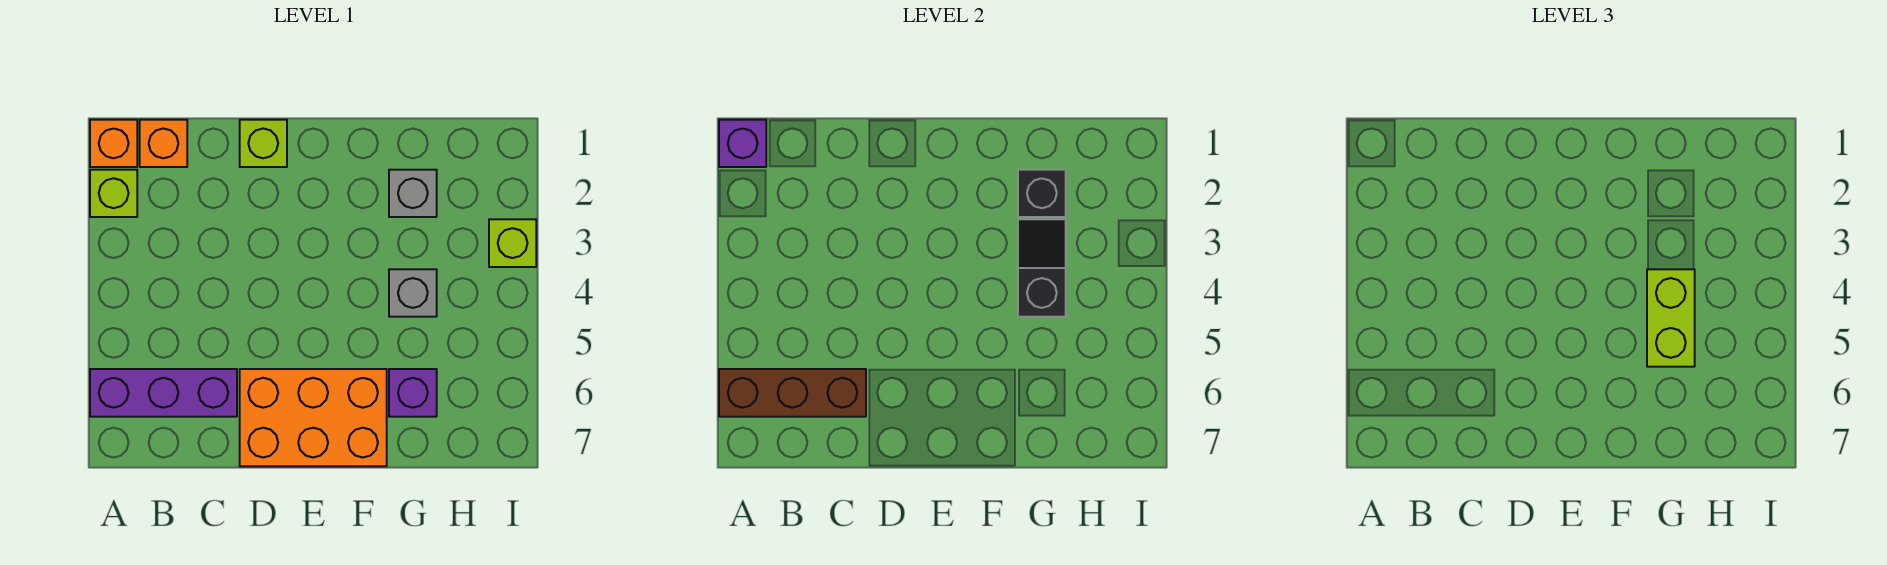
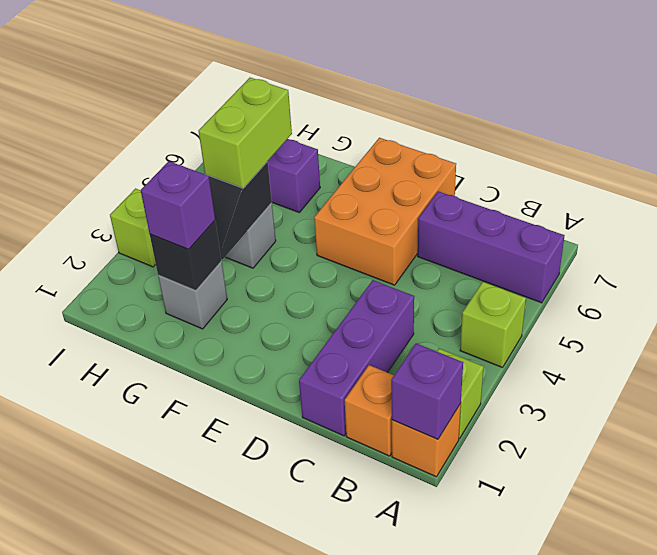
brown brick A6:C6 level 2 -> none
none -> purple brick C1:C3 level 1
lime brick D1 level 1 -> lime brick A4 level 1
orange brick D6:F7 level 1 -> orange brick D5:E7 level 1
none -> purple brick G2 level 3

